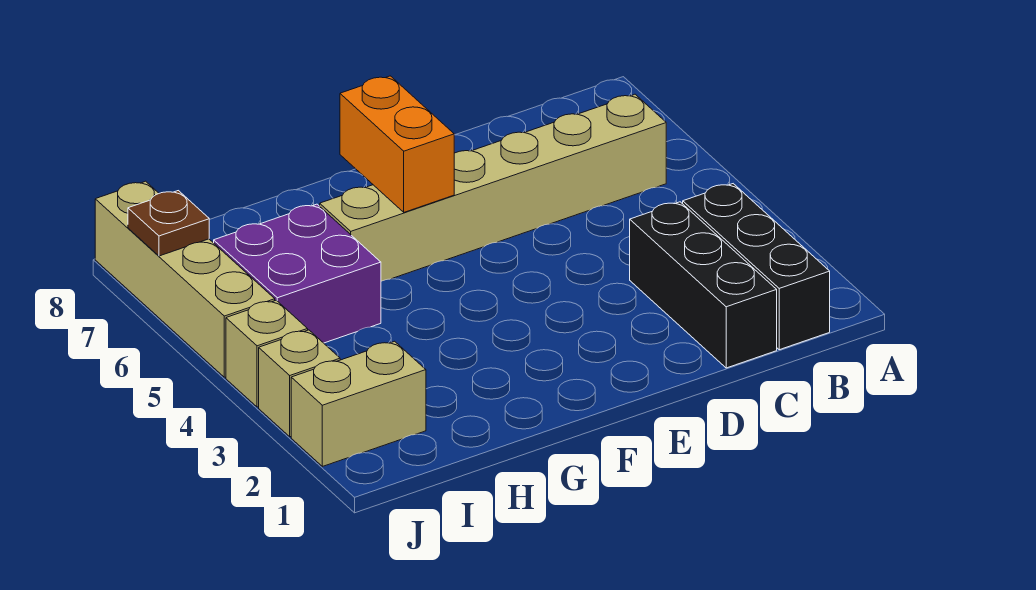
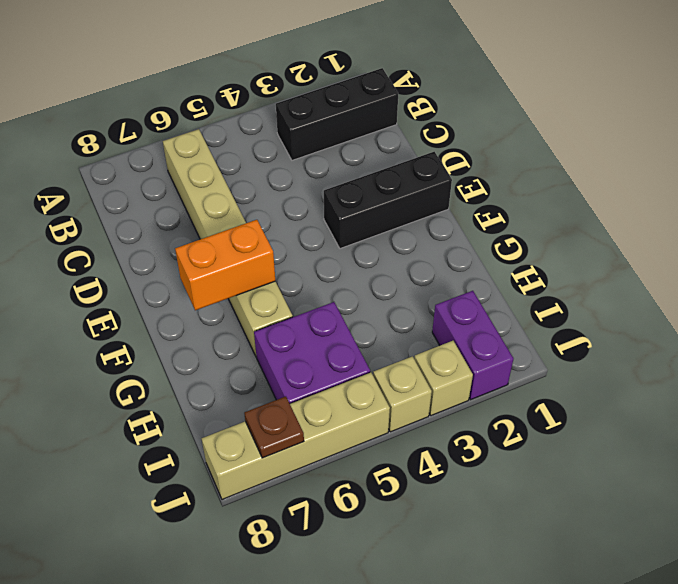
black brick C1:C3 level 1 -> black brick E1:E3 level 1
tan brick I2:J2 level 1 -> purple brick I2:J2 level 1

